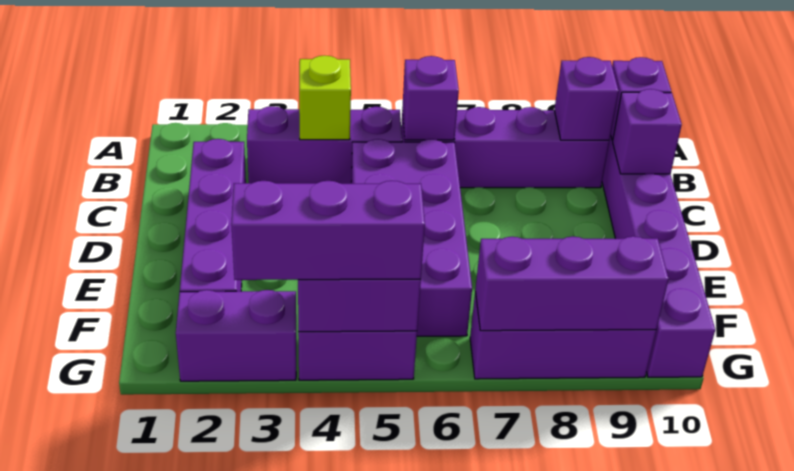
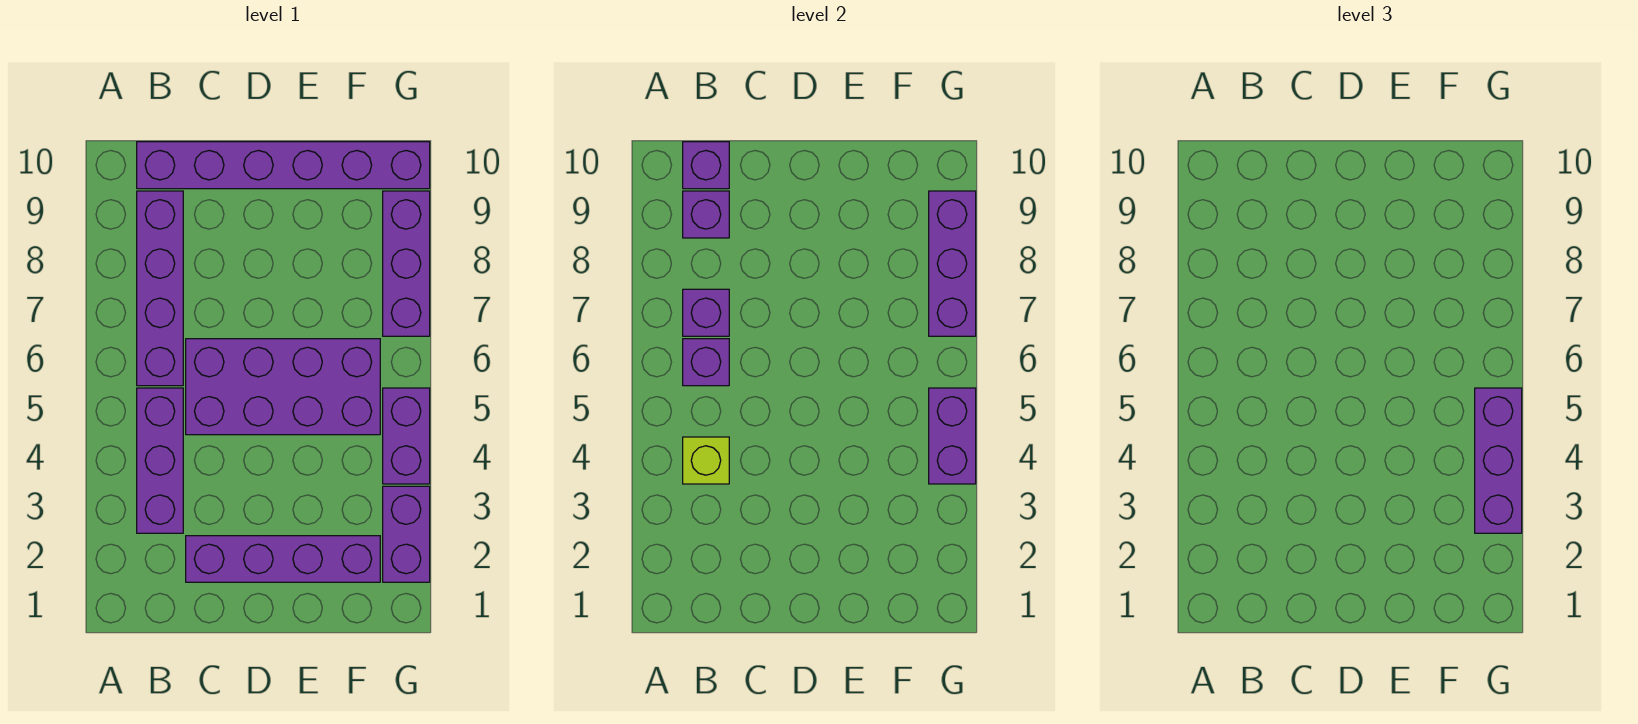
purple brick C10 level 2 -> purple brick B7 level 2

